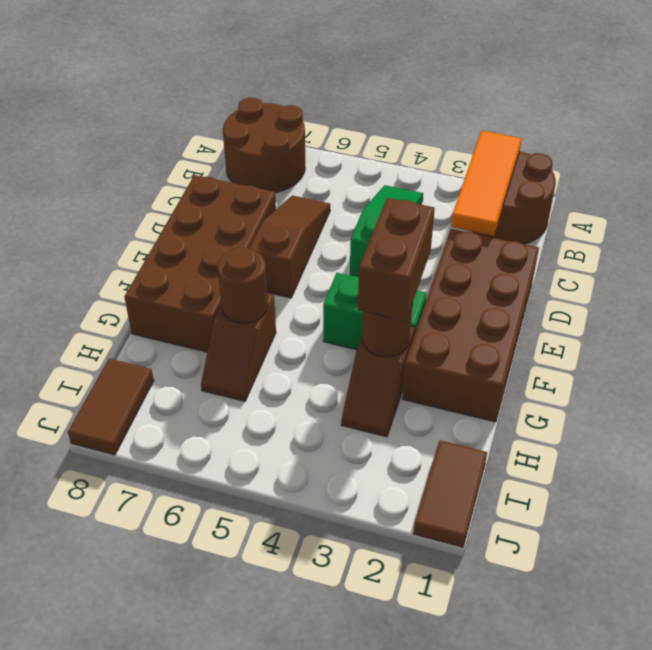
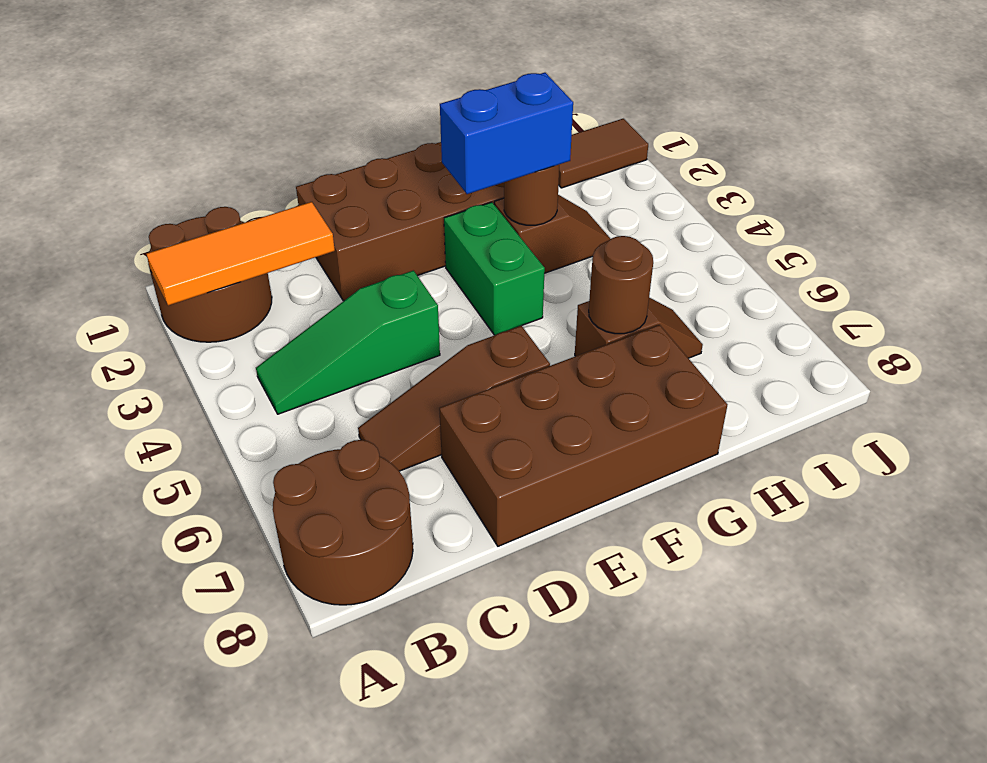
brown brick F3:G3 level 3 -> blue brick F3:G3 level 3
brown tile I8:J8 level 1 -> none

